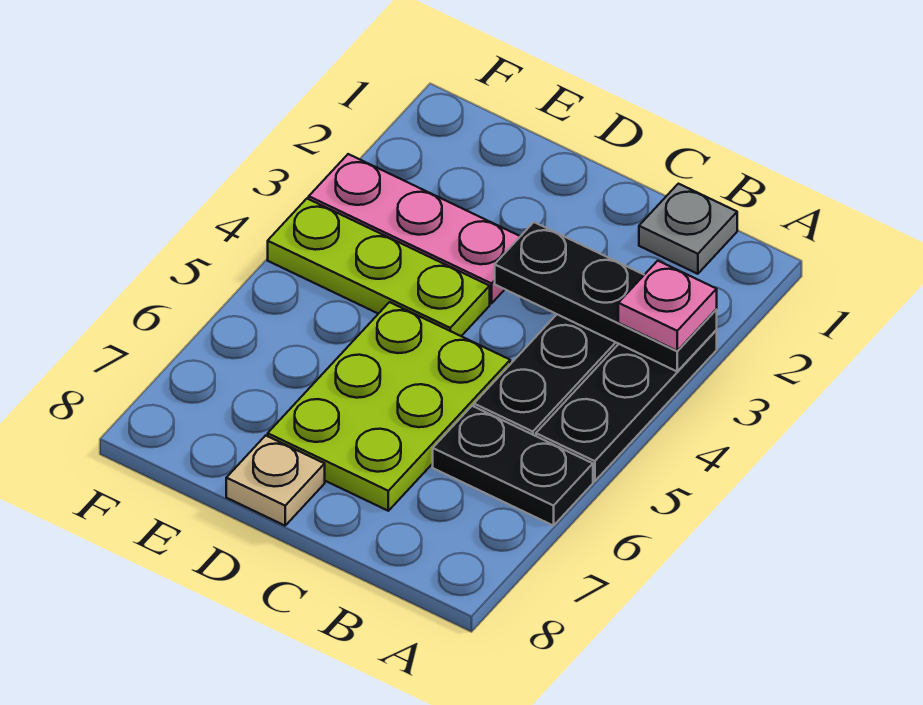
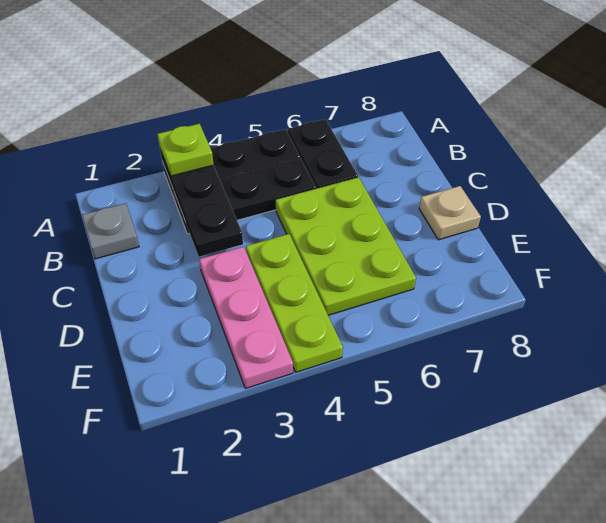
pink plate A3 level 3 -> lime plate A3 level 3
lime plate C5:D7 level 1 -> lime plate C5:E6 level 1

